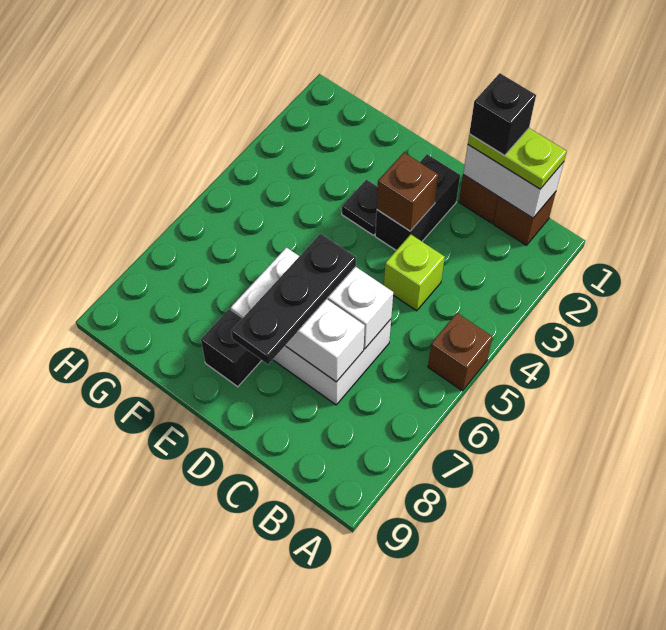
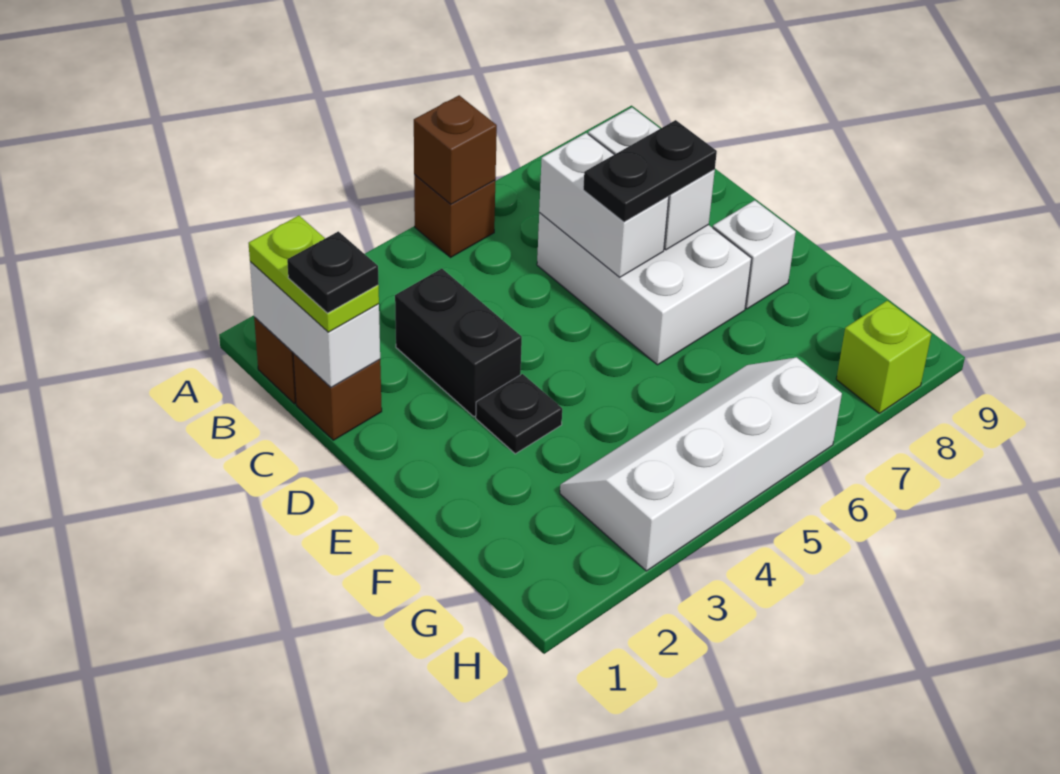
black brick C1 level 4 -> black plate C1 level 4
lime brick C4 level 1 -> lime brick H8 level 1
black brick D2:D3 level 1 -> black brick C3:D3 level 1
brown brick D3 level 2 -> brown brick A5 level 2
black plate D6:D8 level 3 -> black plate D6:D7 level 3
black brick E8 level 1 -> white brick E8 level 1
none -> white slope G3:H6 level 1 top H

